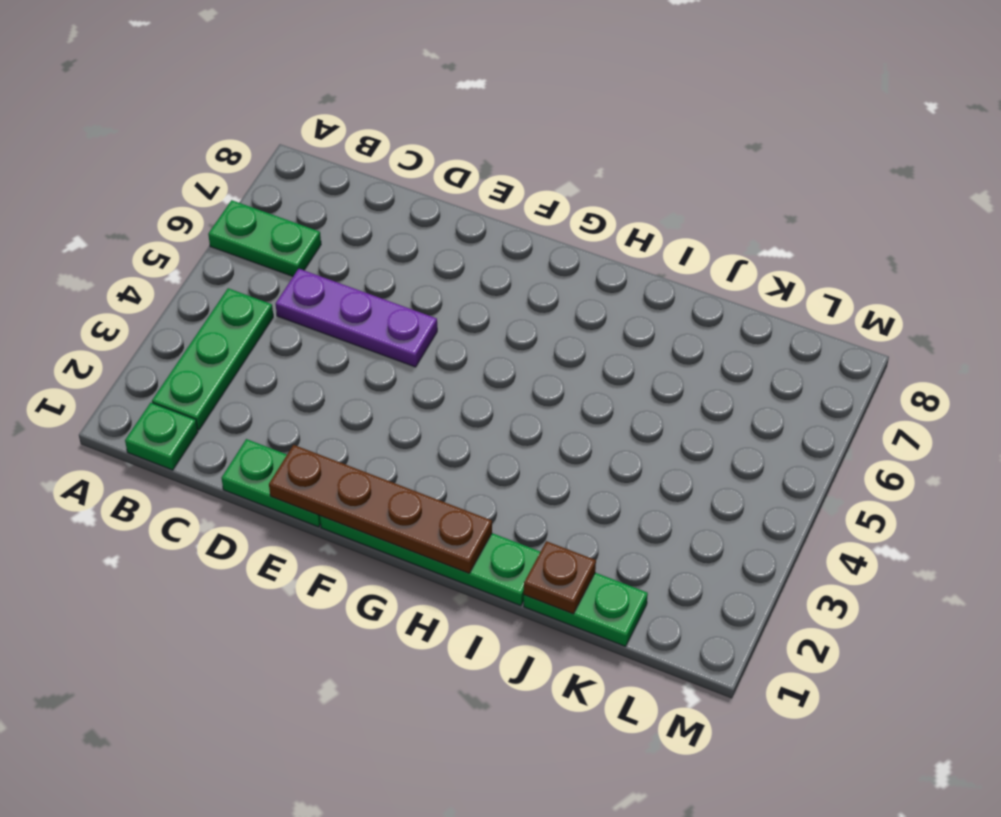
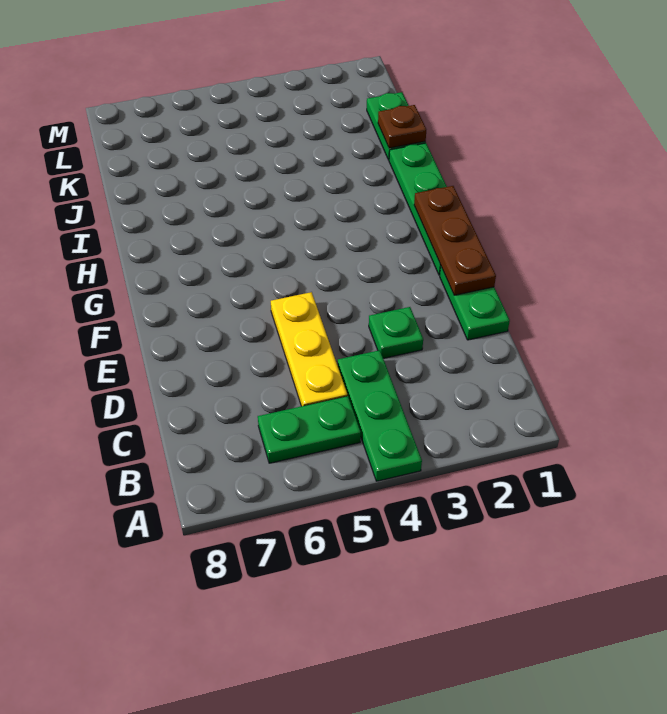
green plate A6:B6 level 1 -> green plate B5:B6 level 1
green plate B1 level 1 -> green plate D3 level 1
green plate B2:B4 level 1 -> green plate A4:C4 level 1
purple plate C5:E5 level 1 -> yellow plate C5:E5 level 1
brown plate E1:H1 level 2 -> brown plate E1:G1 level 2

